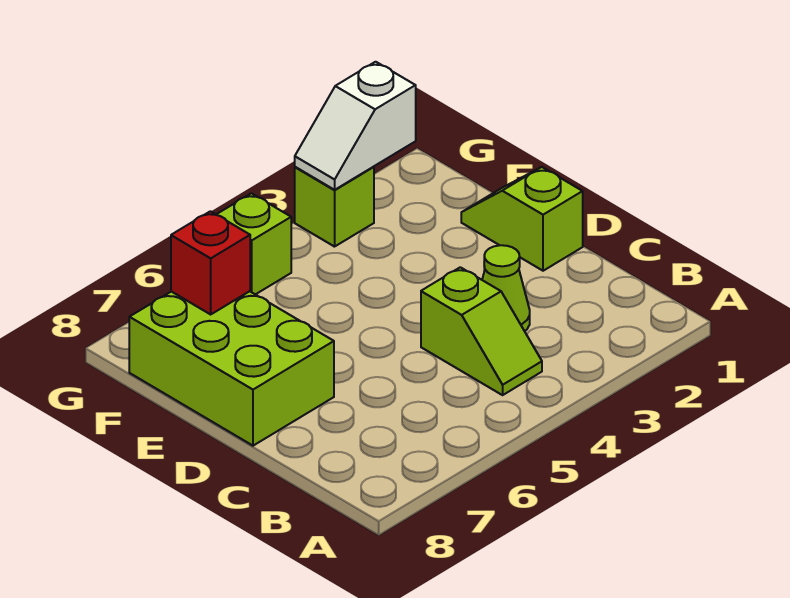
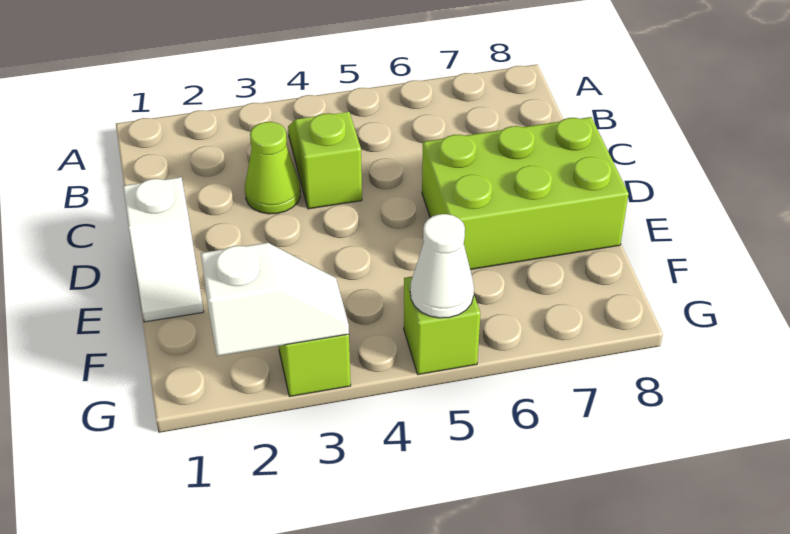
lime slope D1:E1 level 1 top D -> white slope D1:E1 level 1 top D
lime brick D7:F8 level 1 -> lime brick D6:E8 level 1
red brick F7 level 2 -> none
none -> white cone G5 level 2

